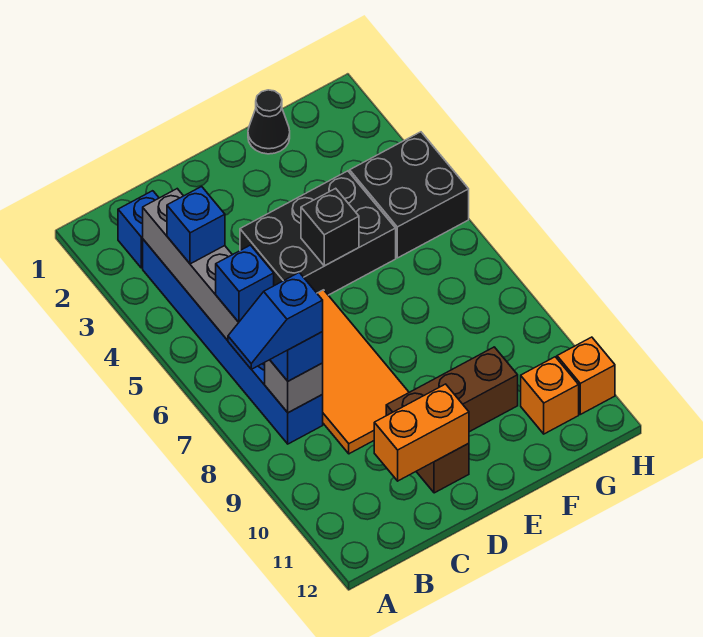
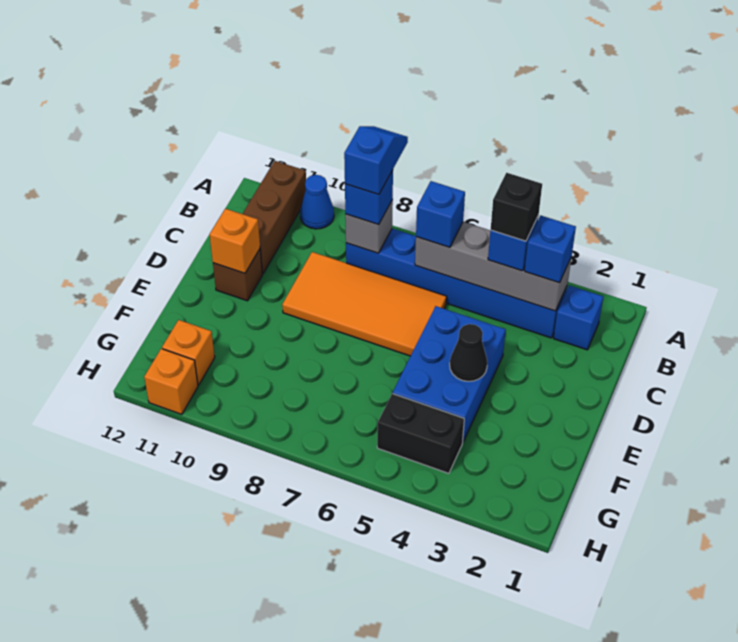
none -> blue cone A10 level 1
none -> blue brick B3 level 3
orange brick C11:D11 level 2 -> orange brick D11 level 2
black brick D4:F5 level 1 -> blue brick D4:F5 level 1
brown brick D10:F10 level 1 -> brown brick A11:C11 level 1
black brick E5 level 2 -> black brick B4 level 4
black cone F1 level 1 -> black cone E4 level 2
black brick G4:H5 level 1 -> black brick G4:G5 level 1

